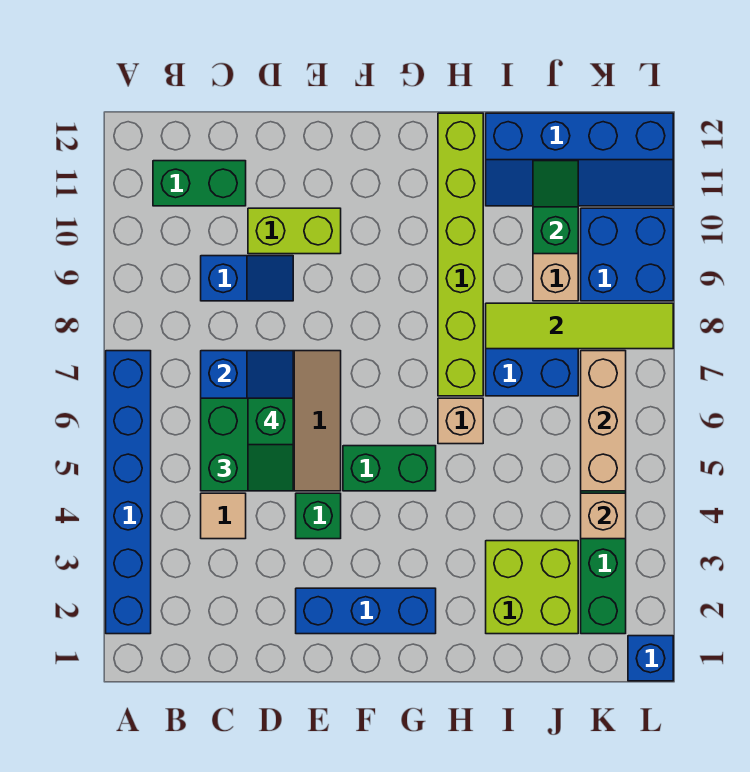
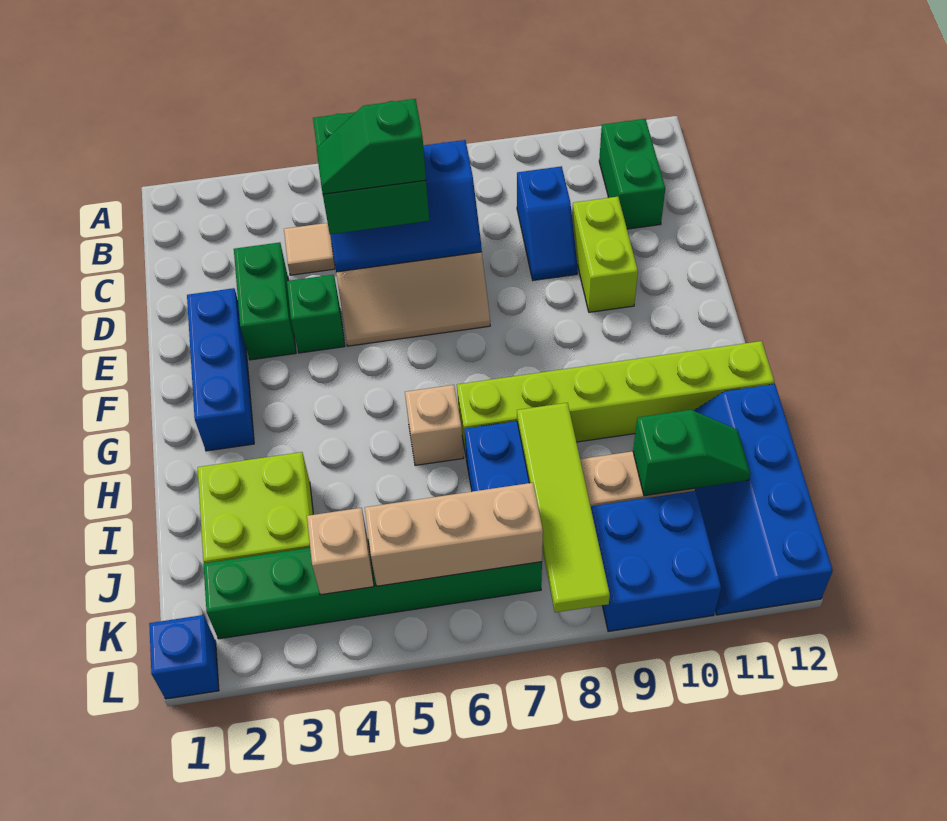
blue brick A2:A7 level 1 -> none
green brick F5:G5 level 1 -> green brick D3:E3 level 1

